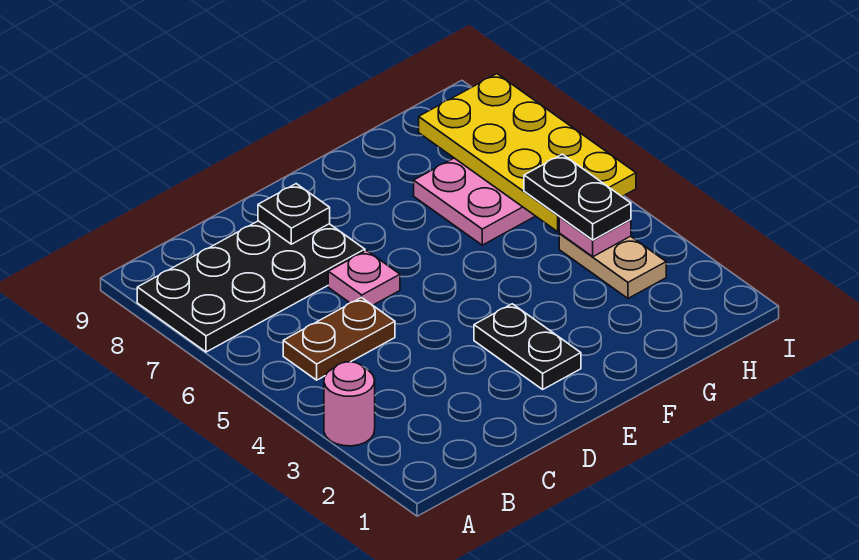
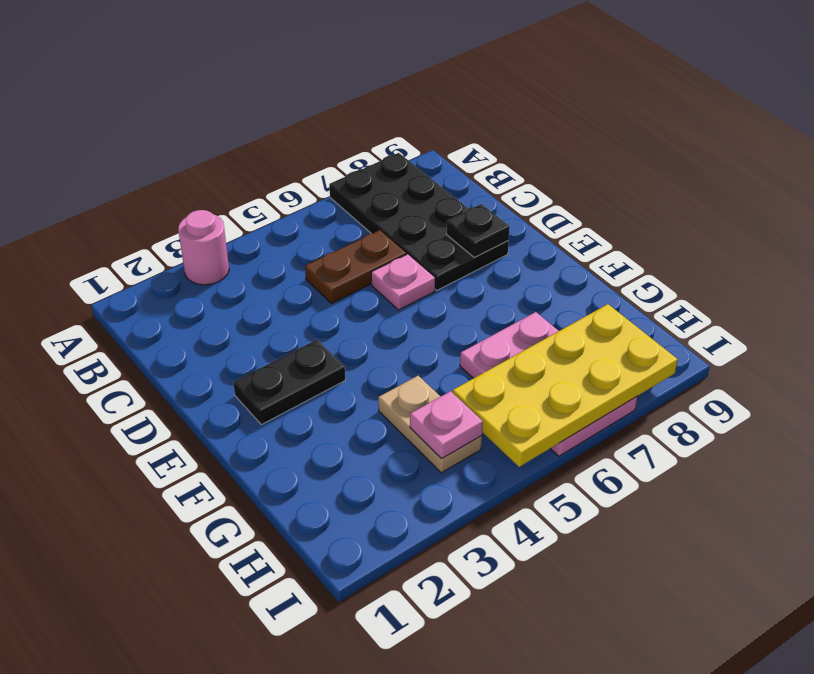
brown plate B5:C5 level 1 -> brown plate C5:C6 level 1
tan plate H3:H4 level 1 -> tan plate G4:H4 level 1
black plate H4:H5 level 3 -> none

